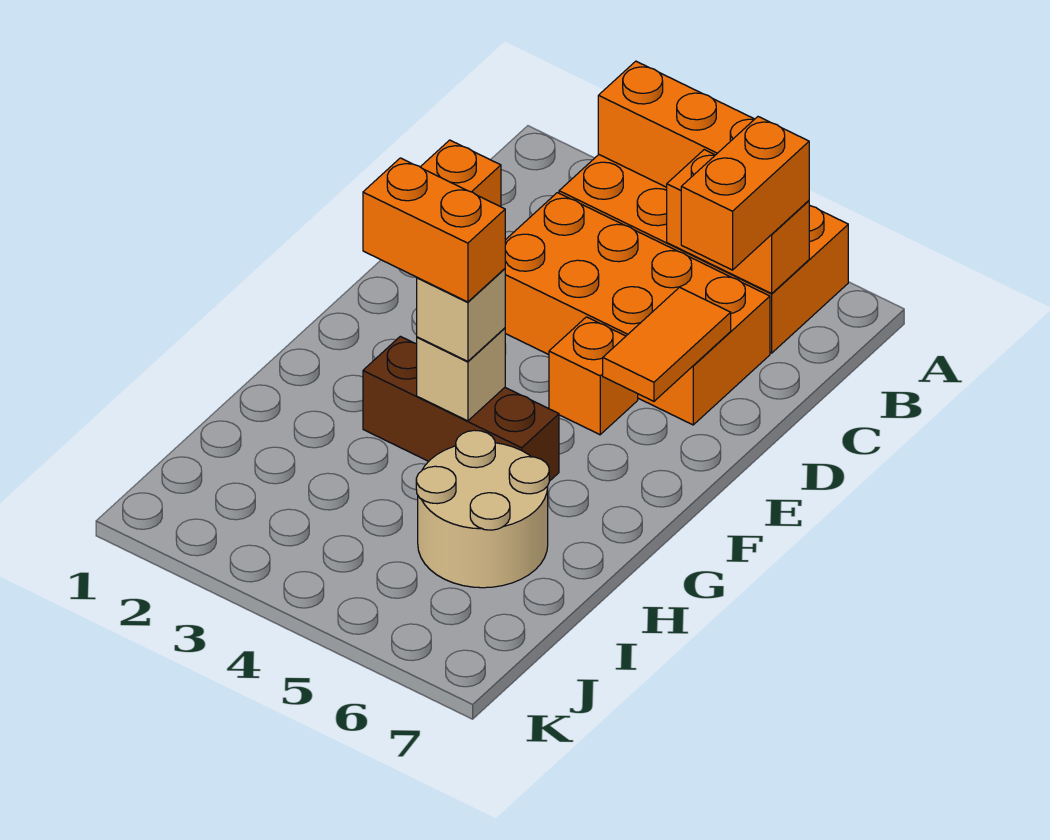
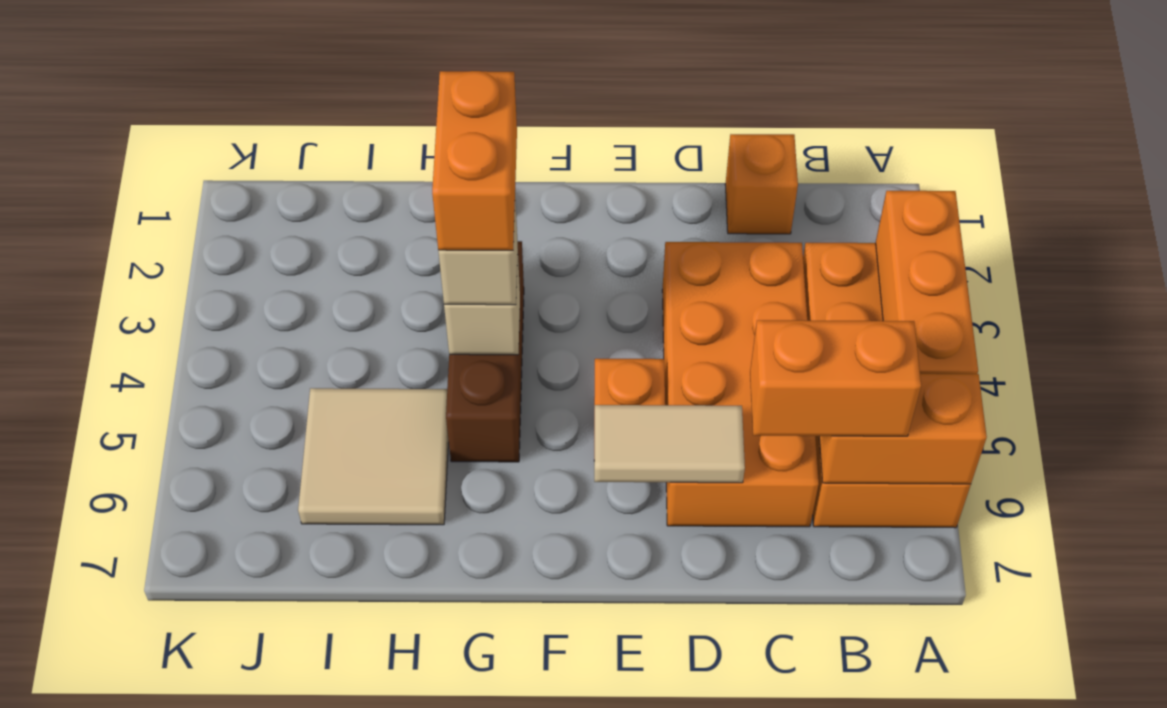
orange brick B5:B6 level 2 -> orange brick A6:B6 level 2
orange tile D6:E6 level 2 -> tan tile D6:E6 level 2
tan round brick H5:I6 level 1 -> tan tile H5:I6 level 1

